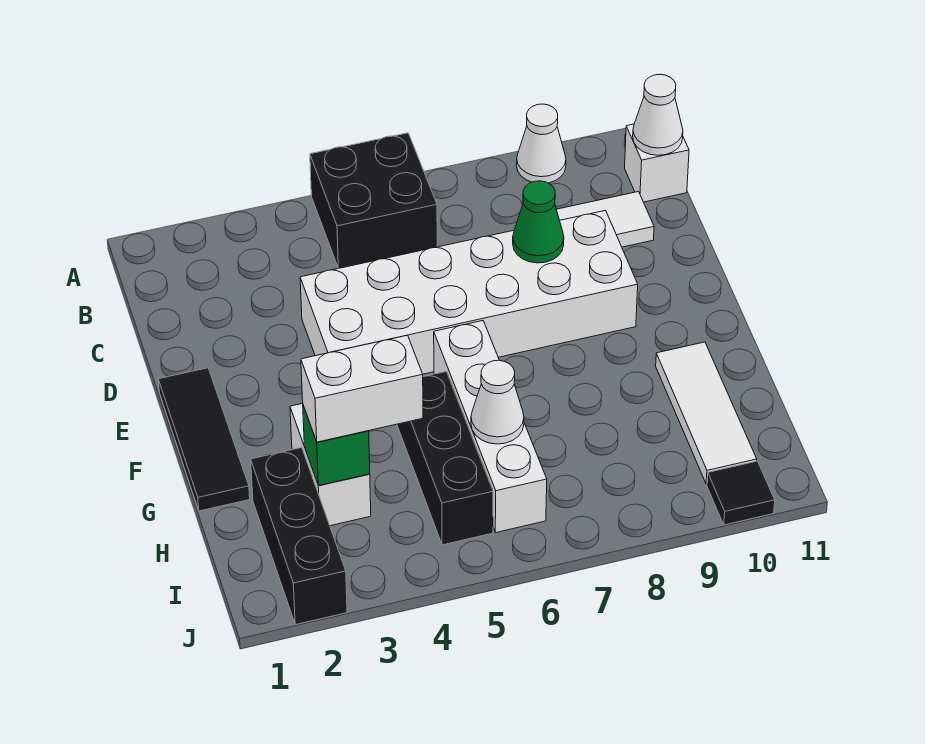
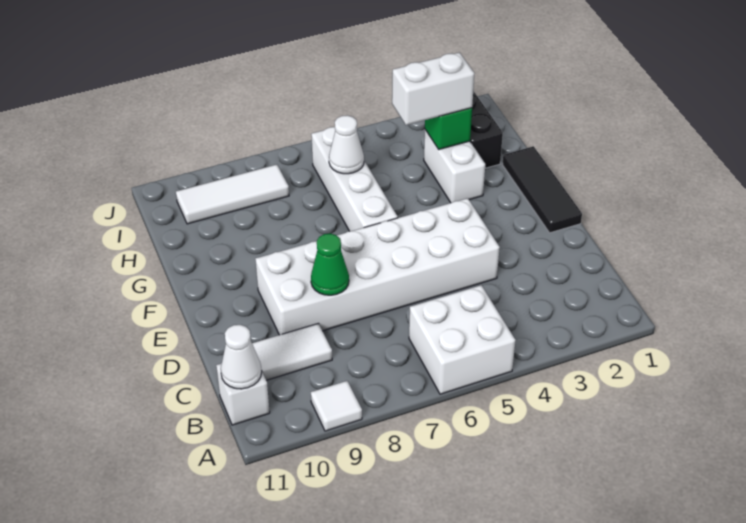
black brick A5:B6 level 1 -> white brick A5:B6 level 1
white cone A9 level 1 -> white tile A9 level 1
black brick G5:I5 level 1 -> none
white tile G10:I10 level 1 -> white tile I8:I10 level 1
black tile J10 level 1 -> none

